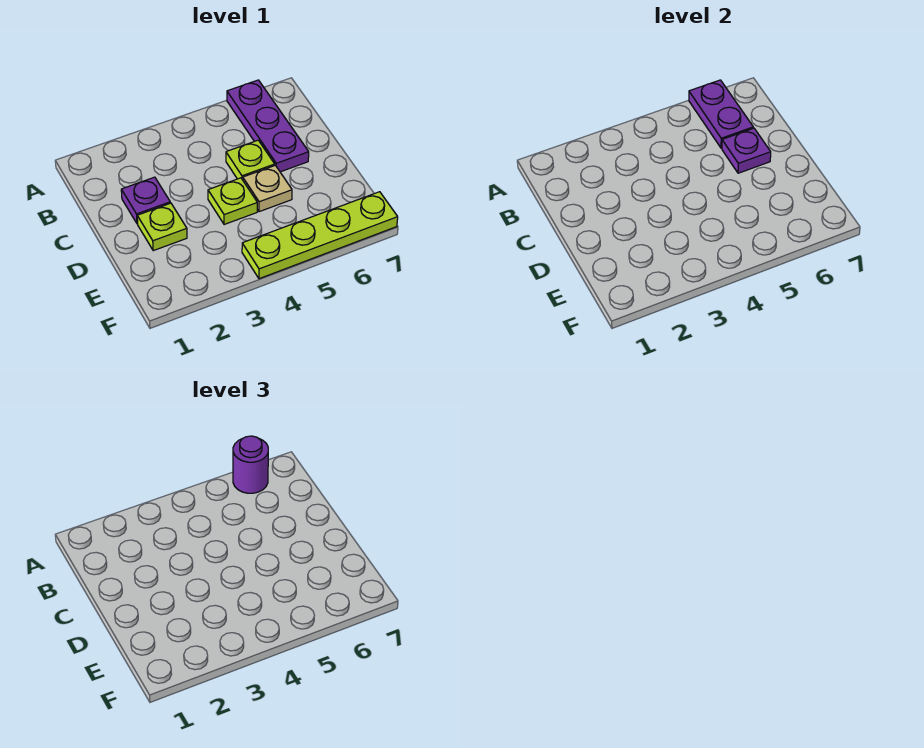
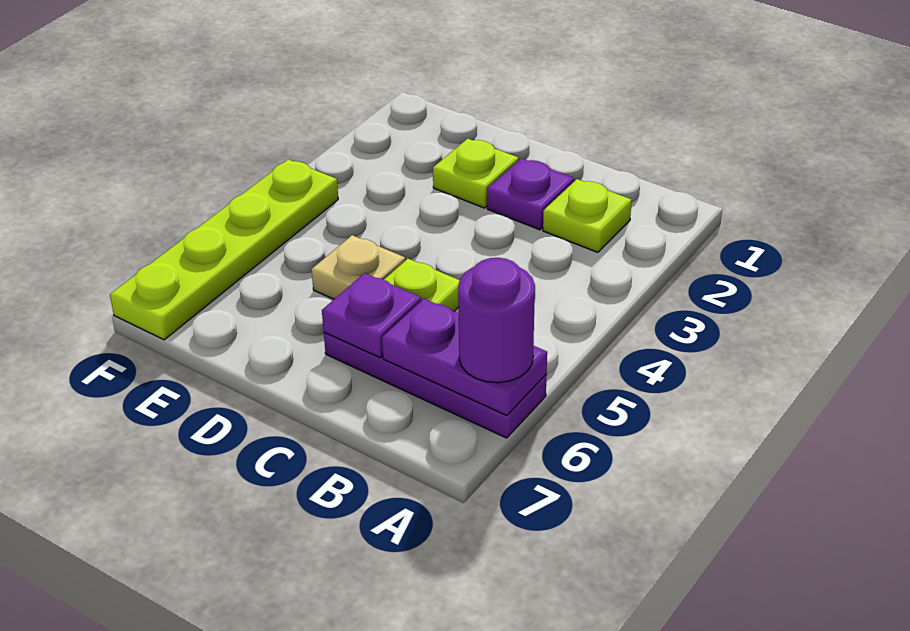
lime plate D4 level 1 -> lime plate B2 level 1

